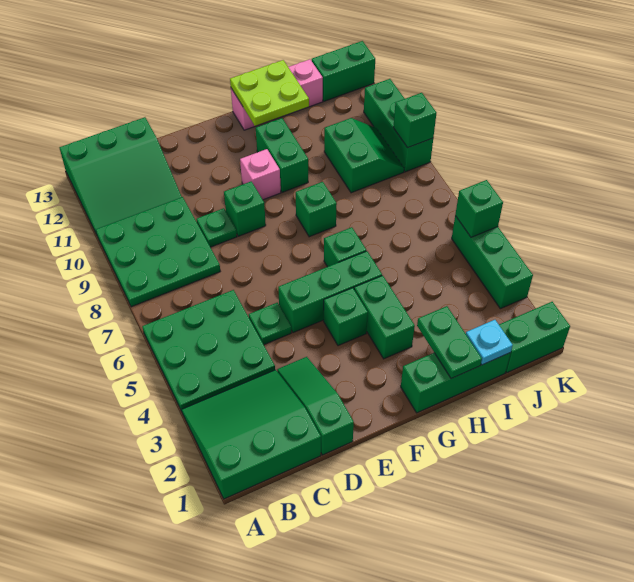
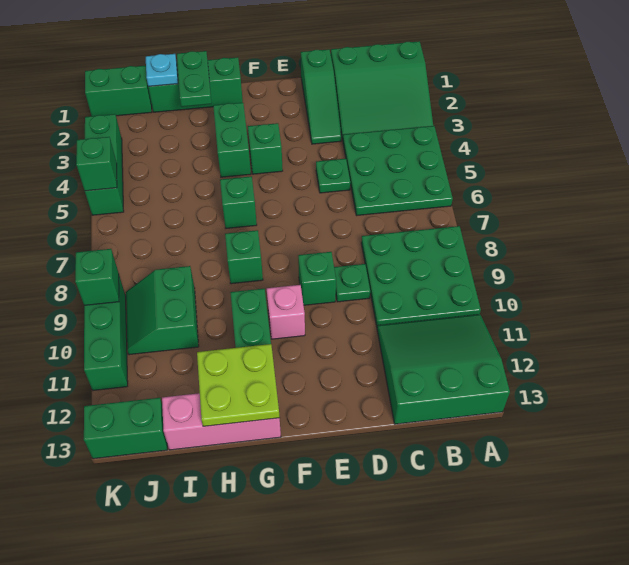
green brick E5:G5 level 1 -> none

